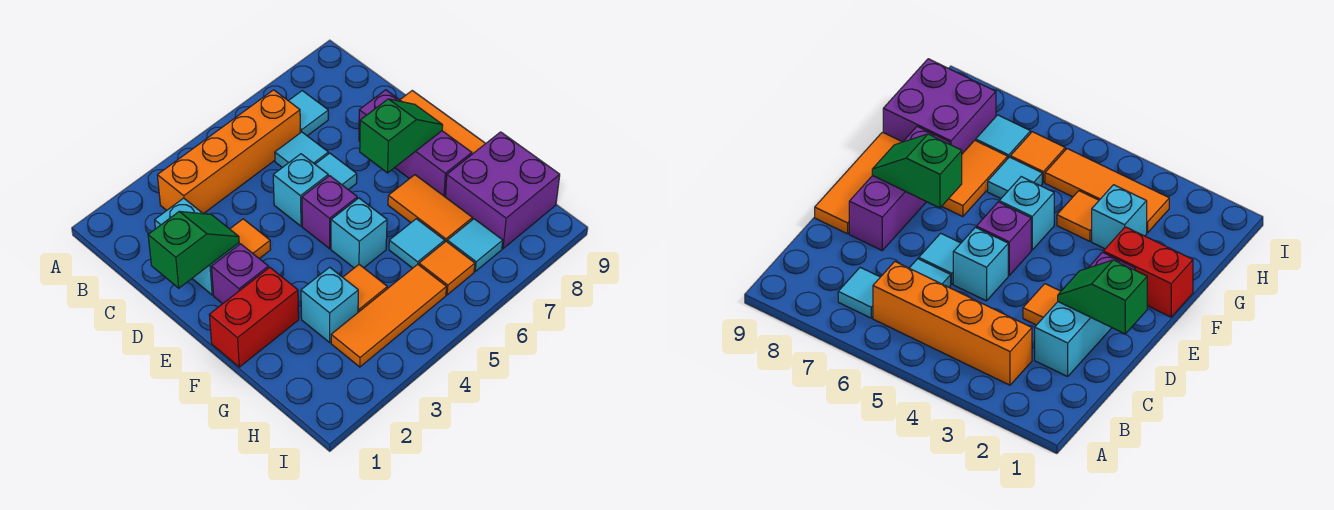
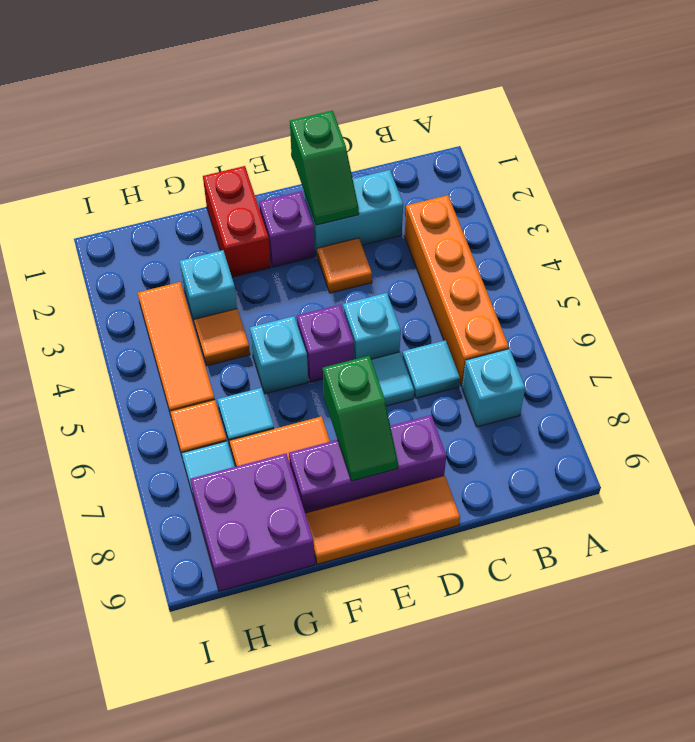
cyan tile B7 level 1 -> cyan brick B7 level 1

